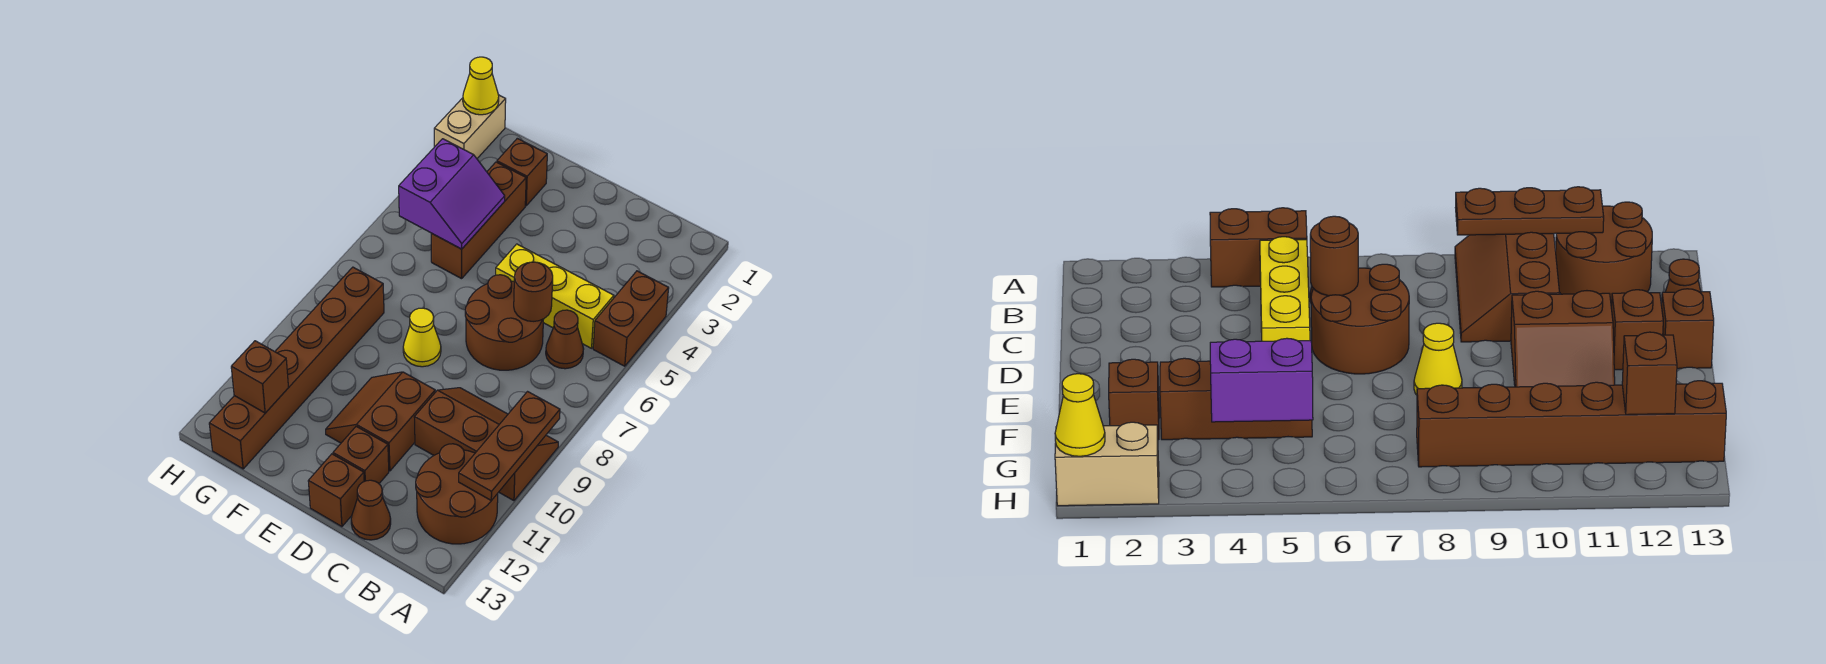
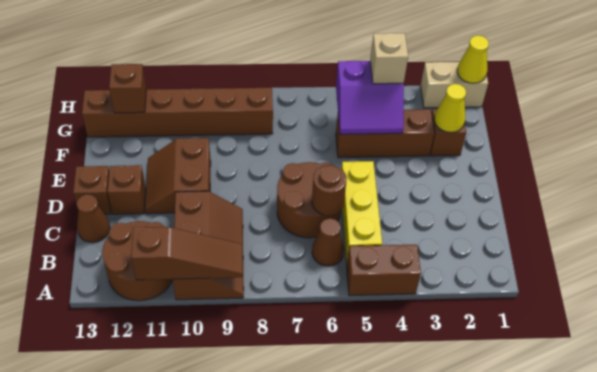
brown plate A9:A11 level 2 -> brown slope A9:A11 level 2 top 11
brown slope D10:E11 level 1 top D -> brown slope D10:E11 level 1 top 10
yellow cone E8 level 1 -> yellow cone F2 level 2
none -> tan brick G4 level 3

